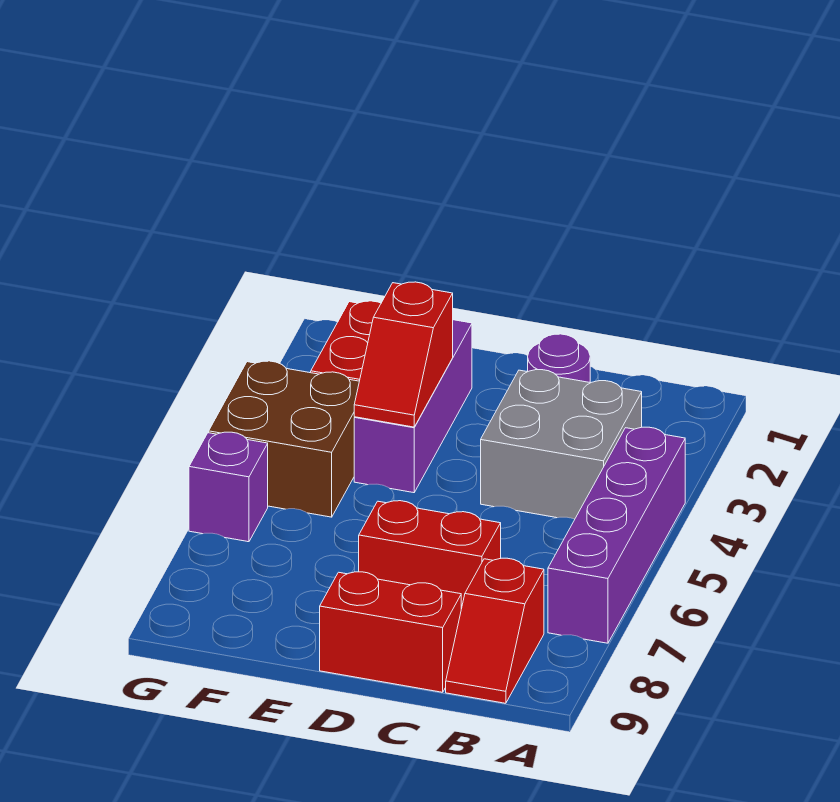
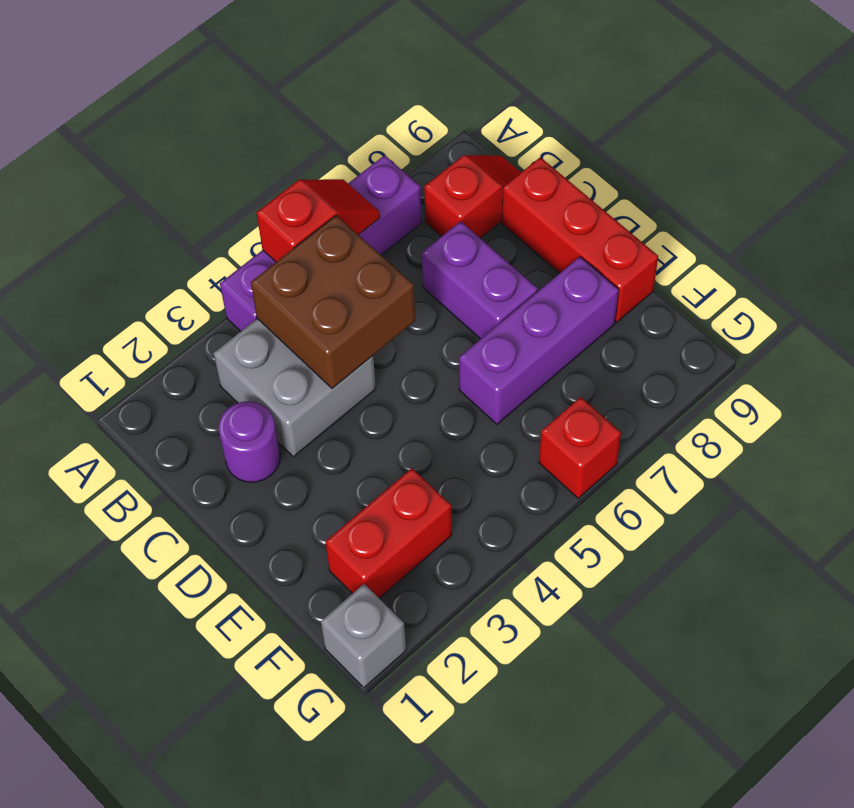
red brick C7:D7 level 1 -> purple brick C7:D7 level 1
red brick C9:D9 level 1 -> red brick C9:E9 level 1
purple brick E2:E4 level 1 -> purple brick E6:E8 level 1
red slope E3:E4 level 2 top 3 -> red slope A5:A6 level 2 top 5
brown brick F4:G5 level 1 -> brown brick B4:C5 level 2
none -> grey brick G1 level 1
purple brick G6 level 1 -> red brick G6 level 1

